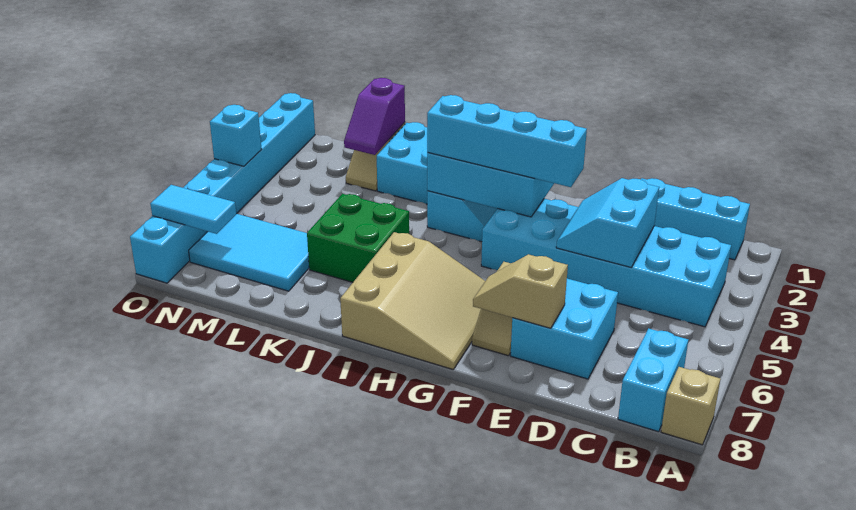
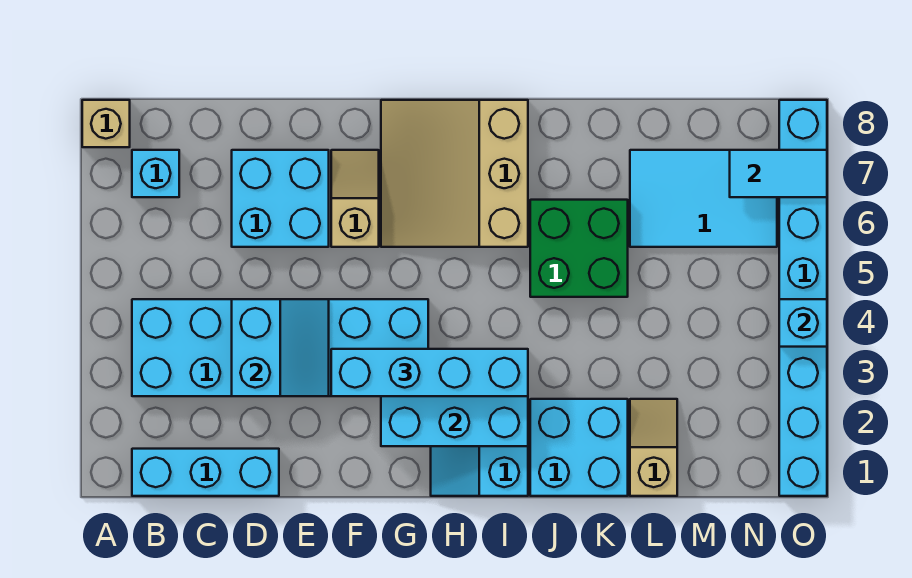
cyan brick B7:B8 level 1 -> cyan brick B7 level 1
tan slope E7:F7 level 2 top E -> none
purple slope L1:L2 level 2 top 1 -> none

